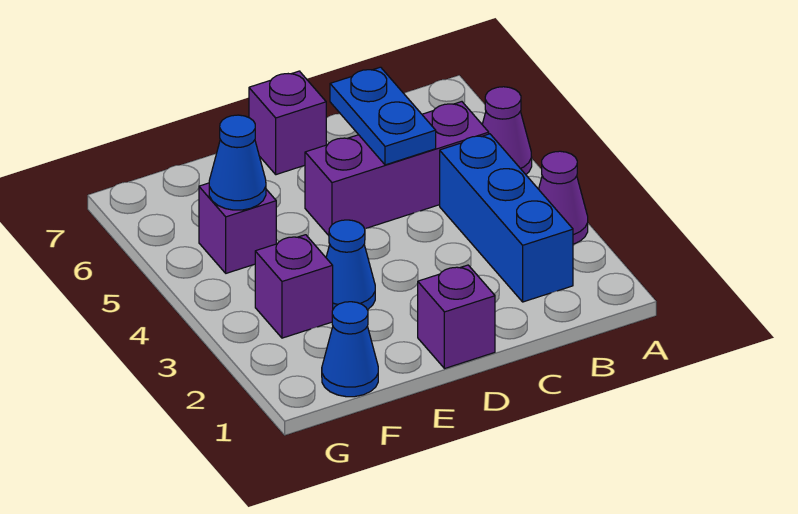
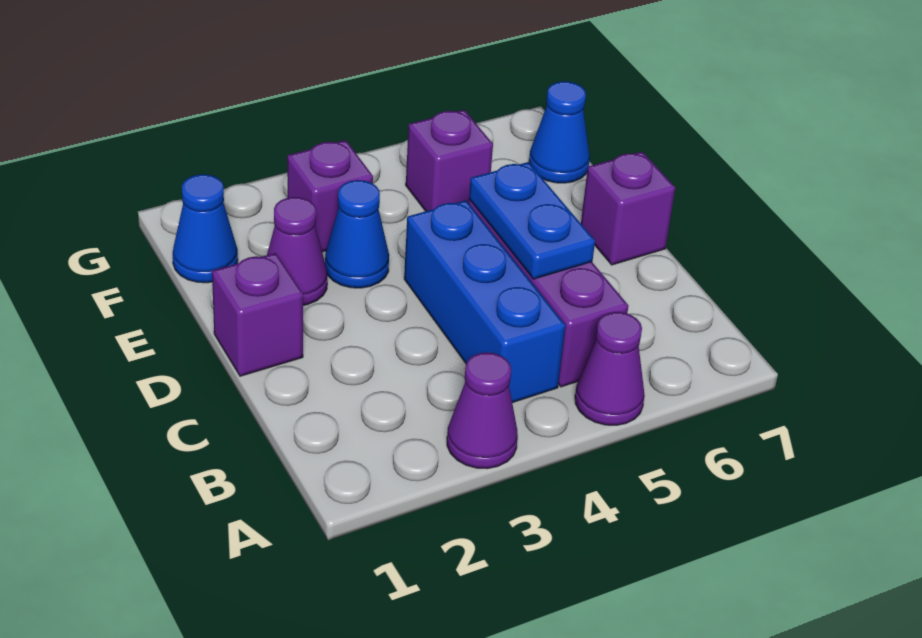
blue brick B2:B4 level 1 -> blue brick B4:D4 level 1
blue plate C5:C6 level 2 -> blue plate C5:D5 level 2
none -> purple cone E2 level 1
blue cone F5 level 2 -> blue cone F7 level 1

